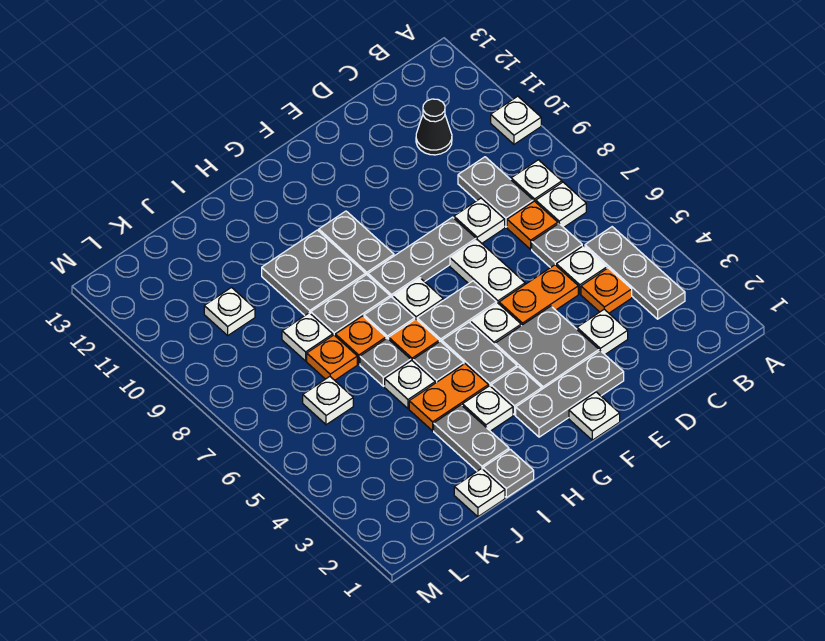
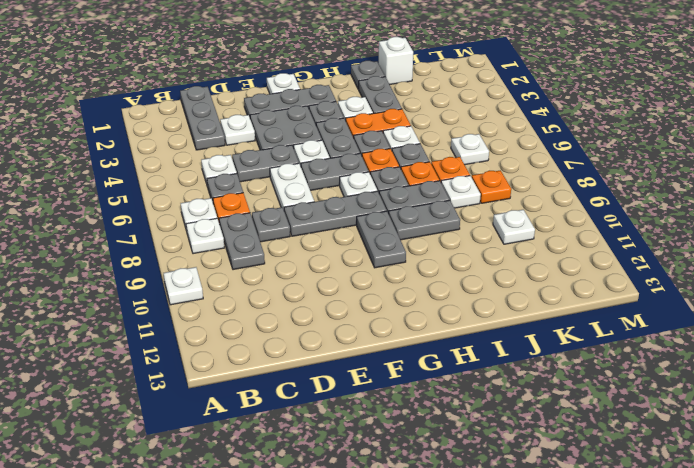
grey plate B3:B5 level 1 -> grey plate C1:C3 level 1
orange plate C4 level 1 -> orange plate K8 level 1
black cone C11 level 1 -> none
orange plate D5:E5 level 1 -> grey plate D5:E5 level 1
white plate D8 level 1 -> grey plate D8 level 1
grey plate H9:I10 level 1 -> grey plate H9:I9 level 1
white plate J1 level 1 -> white brick J1 level 1

